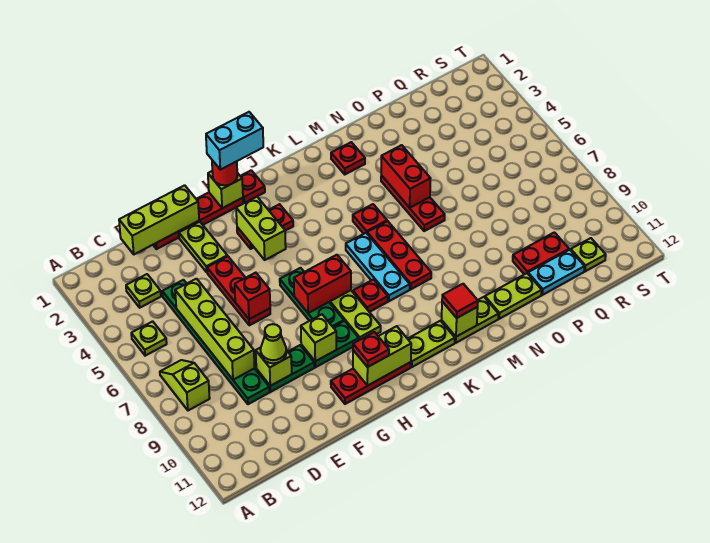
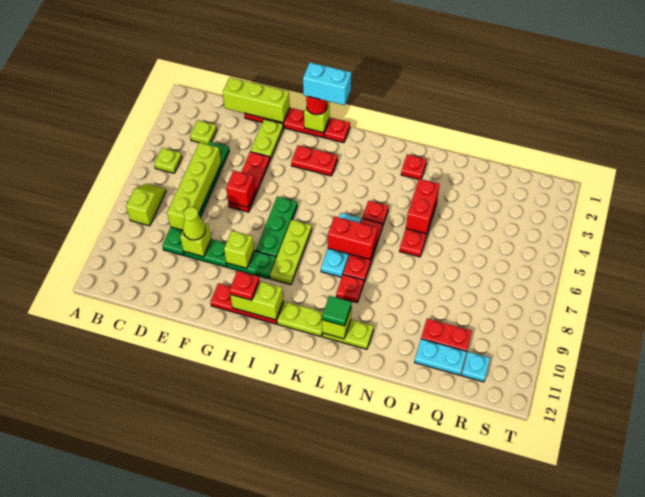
lime brick H3:H4 level 2 -> none
red brick H7:I7 level 2 -> red brick K7:L7 level 2
red plate J8 level 1 -> red plate L9 level 1
red tile L11 level 3 -> green tile L11 level 3
lime plate N11:O11 level 1 -> none
lime plate R11 level 1 -> cyan plate R11 level 1

